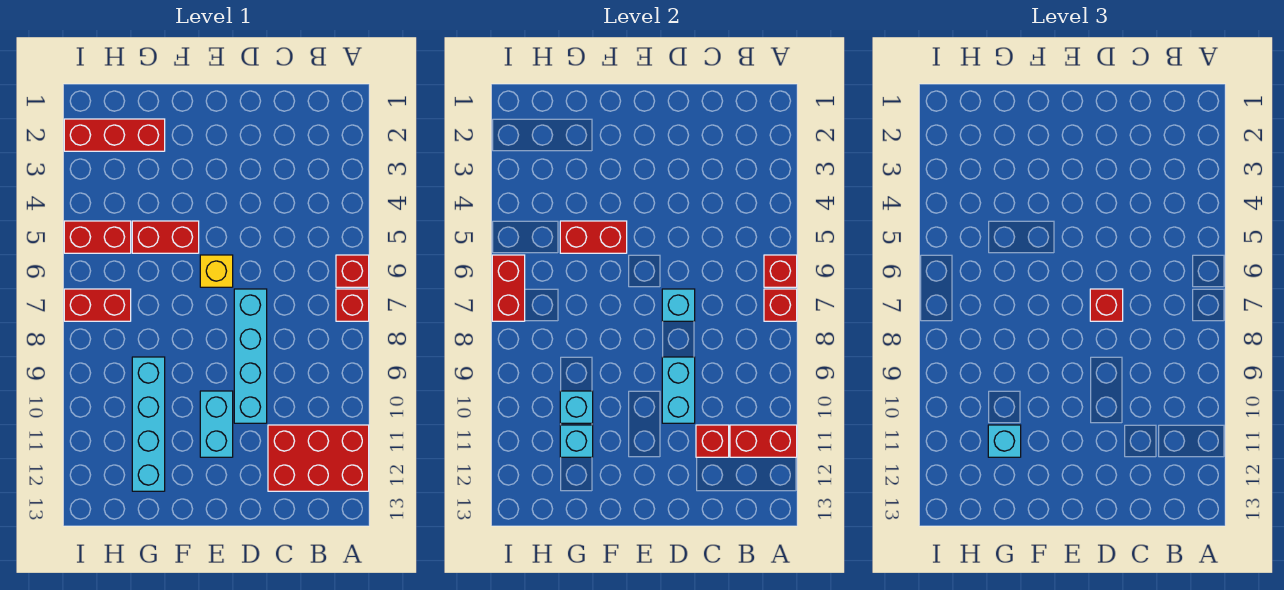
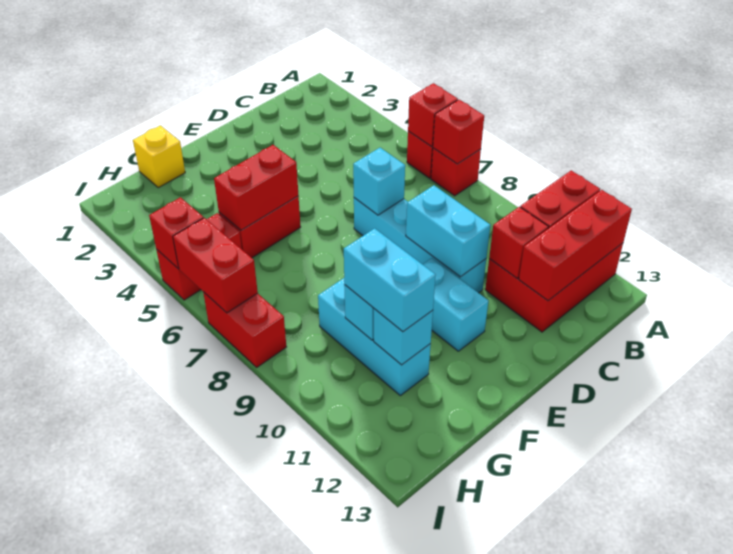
red brick D7 level 3 -> red brick I5 level 2
yellow brick E6 level 1 -> yellow brick G1 level 1
red brick G2:I2 level 1 -> red brick A12:C12 level 2
cyan brick G9:G12 level 1 -> cyan brick G9:G11 level 1
cyan brick G11 level 3 -> cyan brick G10:G11 level 3
red brick H7:I7 level 1 -> red brick I7:I8 level 1

